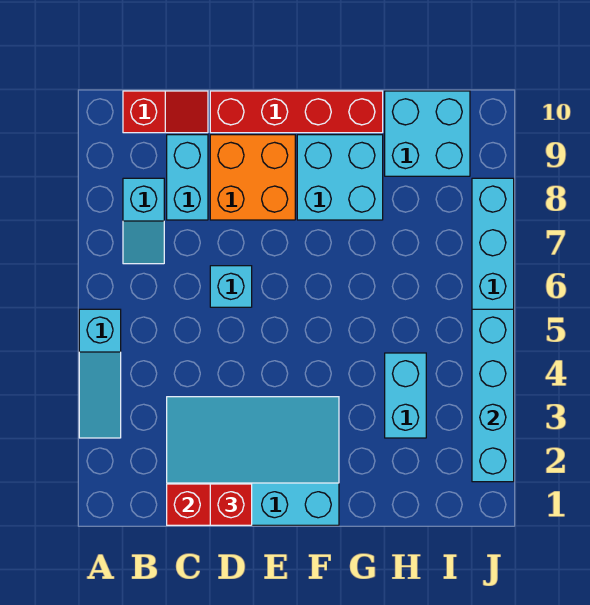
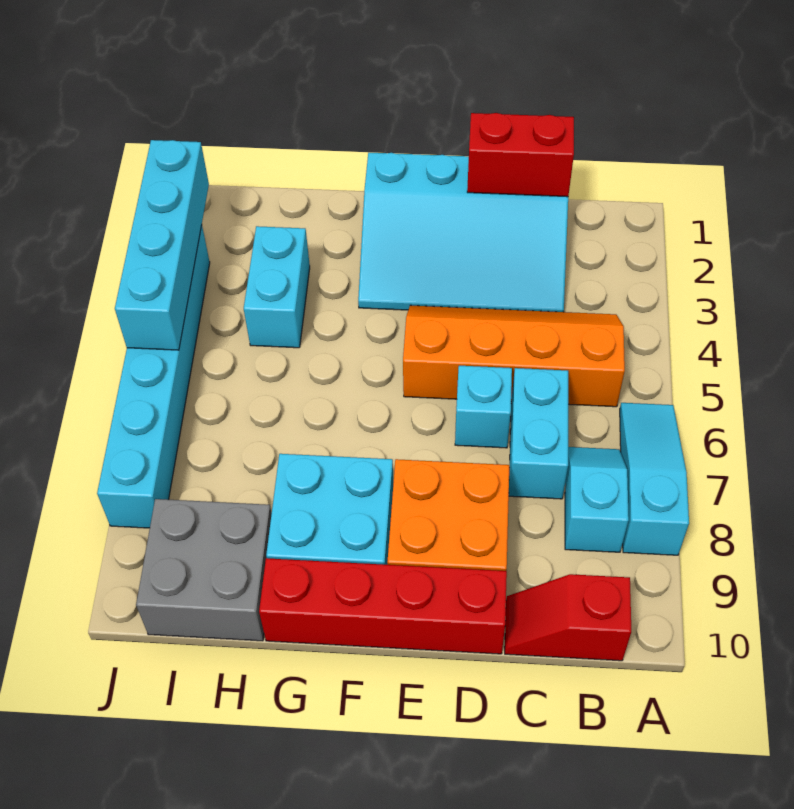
cyan slope A3:A5 level 1 top 5 -> cyan slope A6:A8 level 1 top 8
none -> orange slope B4:E5 level 1 top 5
cyan brick C8:C9 level 1 -> cyan brick C6:C7 level 1
red brick D1 level 3 -> none
cyan brick H9:I10 level 1 -> grey brick H9:I10 level 1

